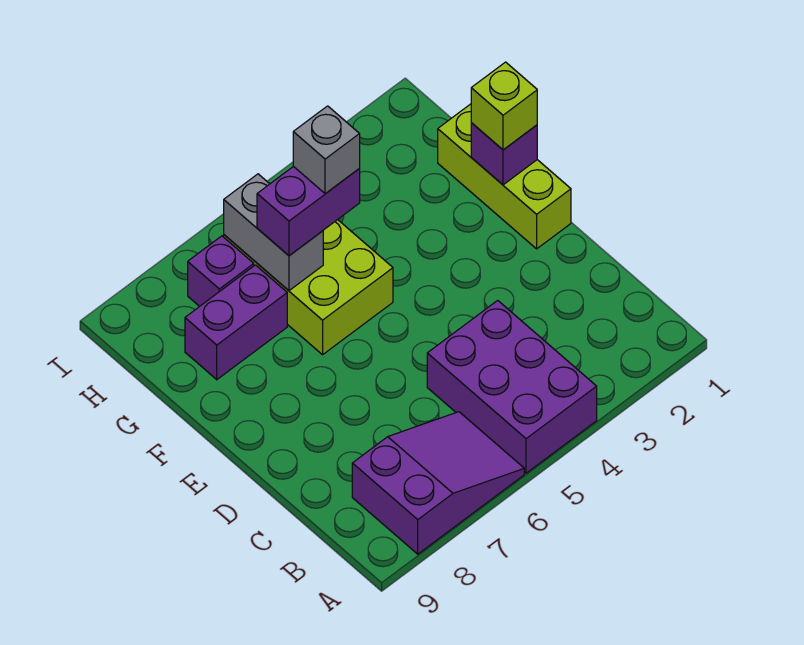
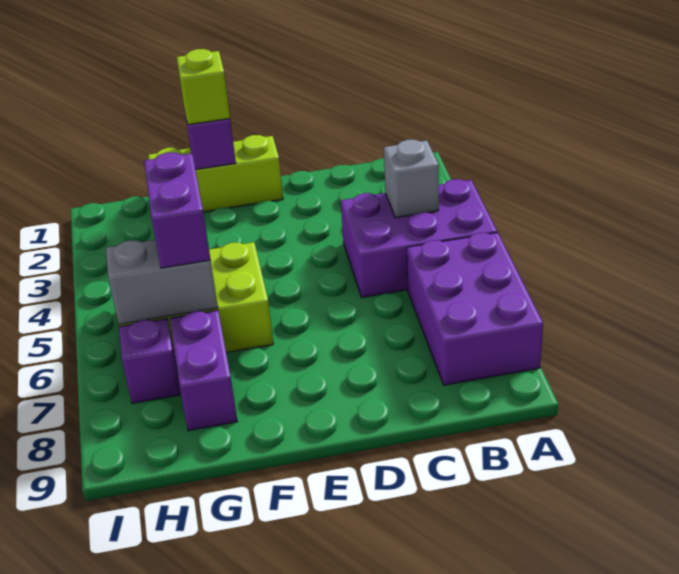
purple slope A6:B8 level 1 top 8 -> purple brick A6:B8 level 1
grey brick G5 level 4 -> grey brick B4 level 2

